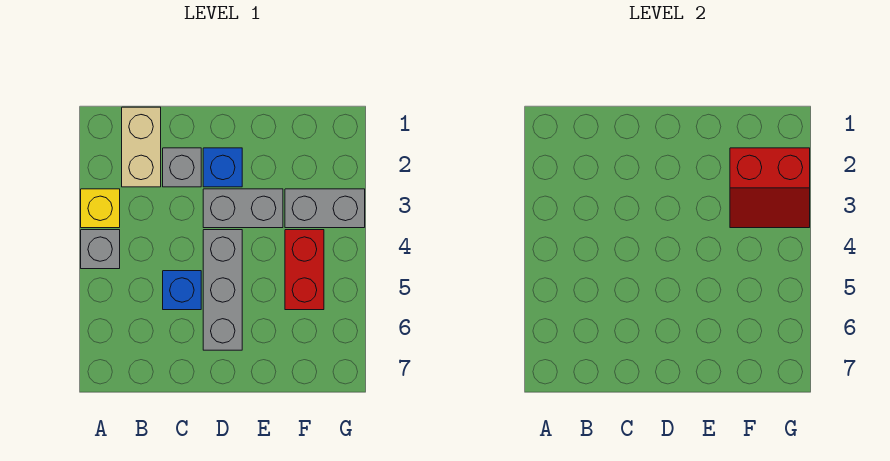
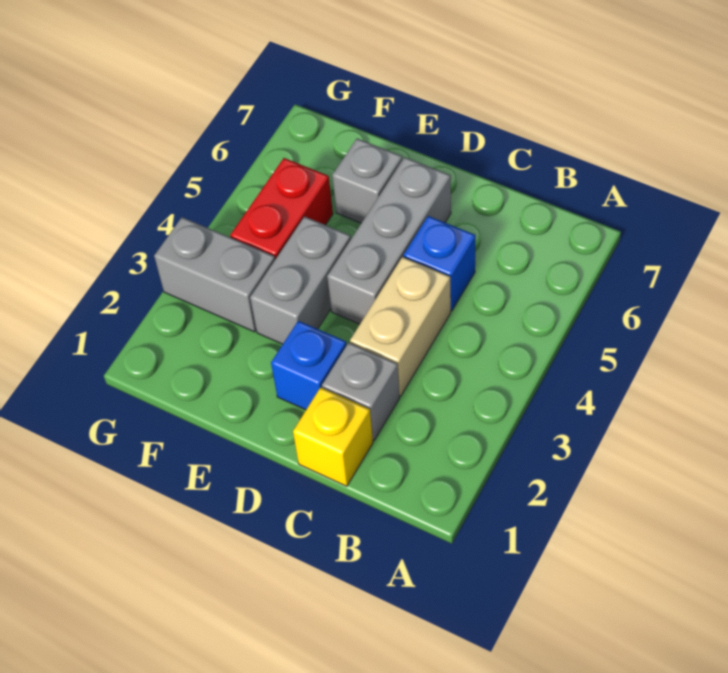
yellow brick A3 level 1 -> yellow brick C1 level 1
grey brick A4 level 1 -> grey brick E6 level 1
tan brick B1:B2 level 1 -> tan brick C3:C4 level 1
grey brick D3:E3 level 1 -> grey brick E3:E4 level 1
red slope F2:G3 level 2 top 2 -> none

